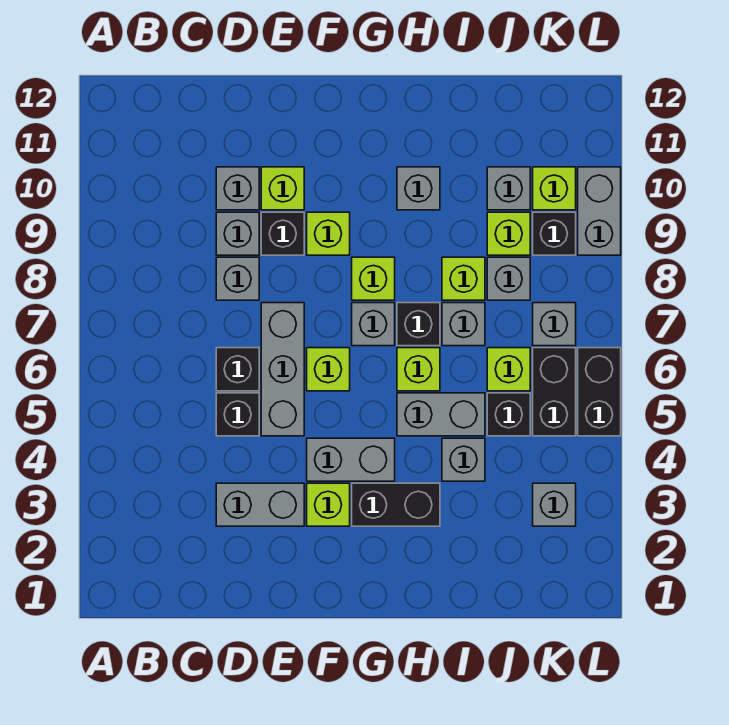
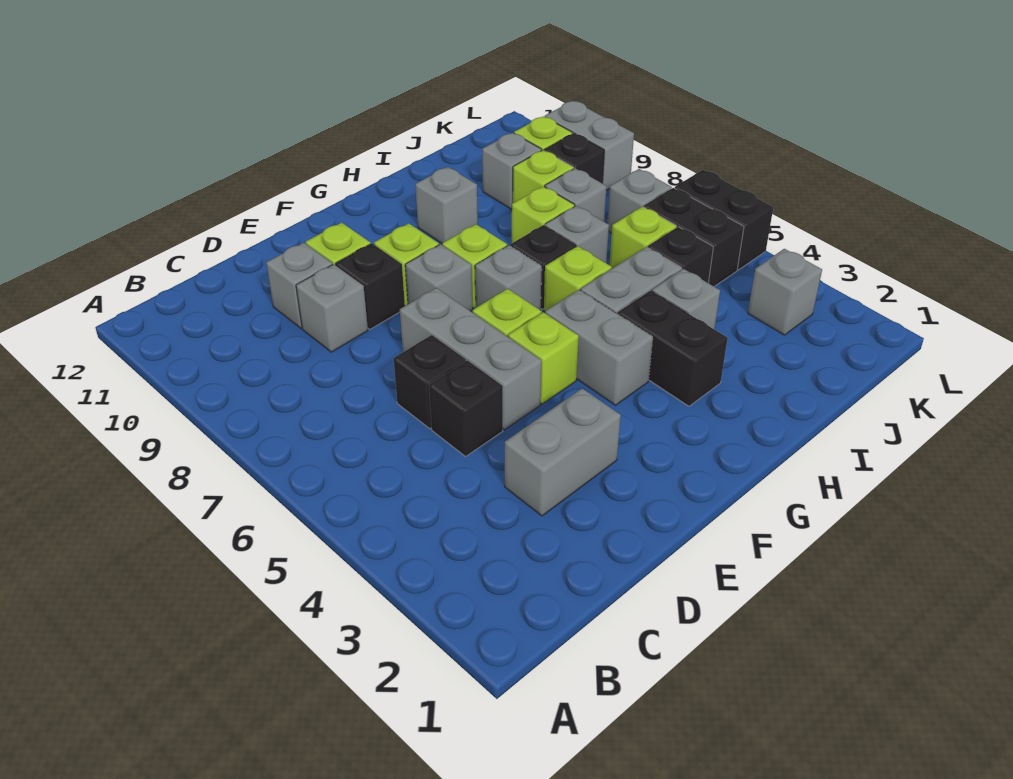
grey brick D8 level 1 -> grey brick F8 level 1
lime brick F3 level 1 -> lime brick F5 level 1
grey brick F4:G4 level 1 -> grey brick G4:G5 level 1
black brick G3:H3 level 1 -> black brick H3:H4 level 1

